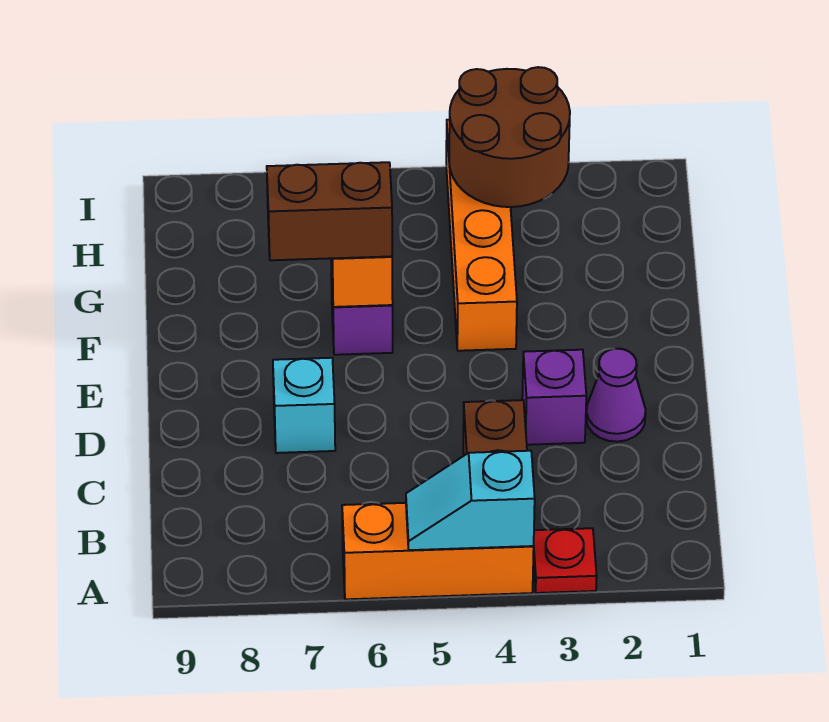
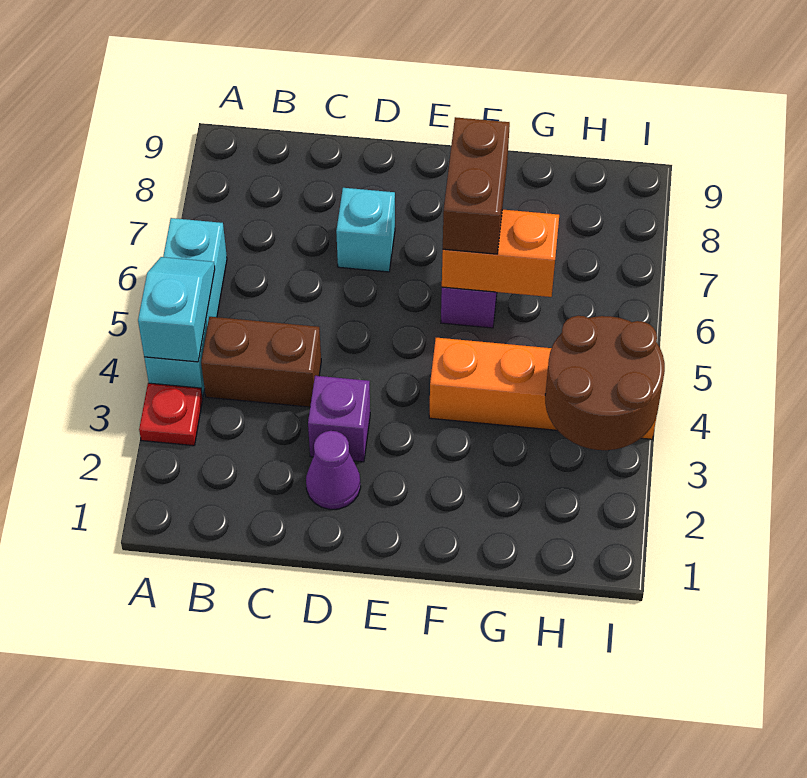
orange brick A4:A6 level 1 -> cyan brick A4:A6 level 1

